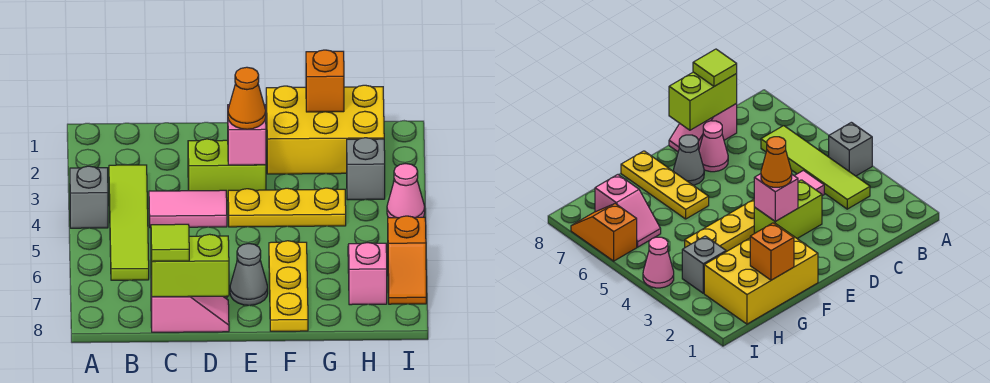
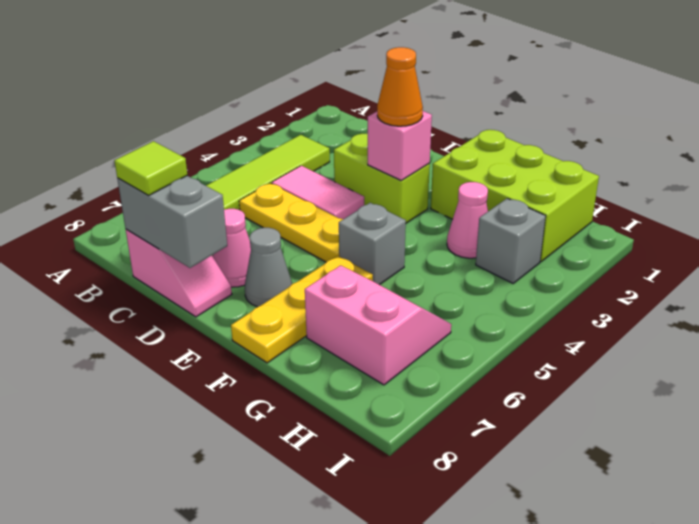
grey brick A4 level 1 -> grey brick F5 level 1
lime brick C8:D8 level 2 -> grey brick C8:D8 level 2
yellow plate E4:G4 level 1 -> yellow plate C5:E5 level 1
yellow brick F1:H2 level 1 -> lime brick F1:H2 level 1
orange brick G1 level 2 -> none
pink slope H6:H7 level 1 top 7 -> pink slope G6:H7 level 1 top 7
pink cone I4 level 1 -> pink cone G3 level 1
orange slope I6:I7 level 1 top 6 -> none

